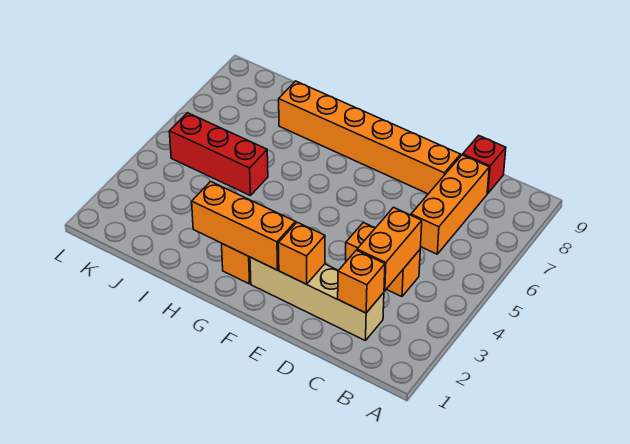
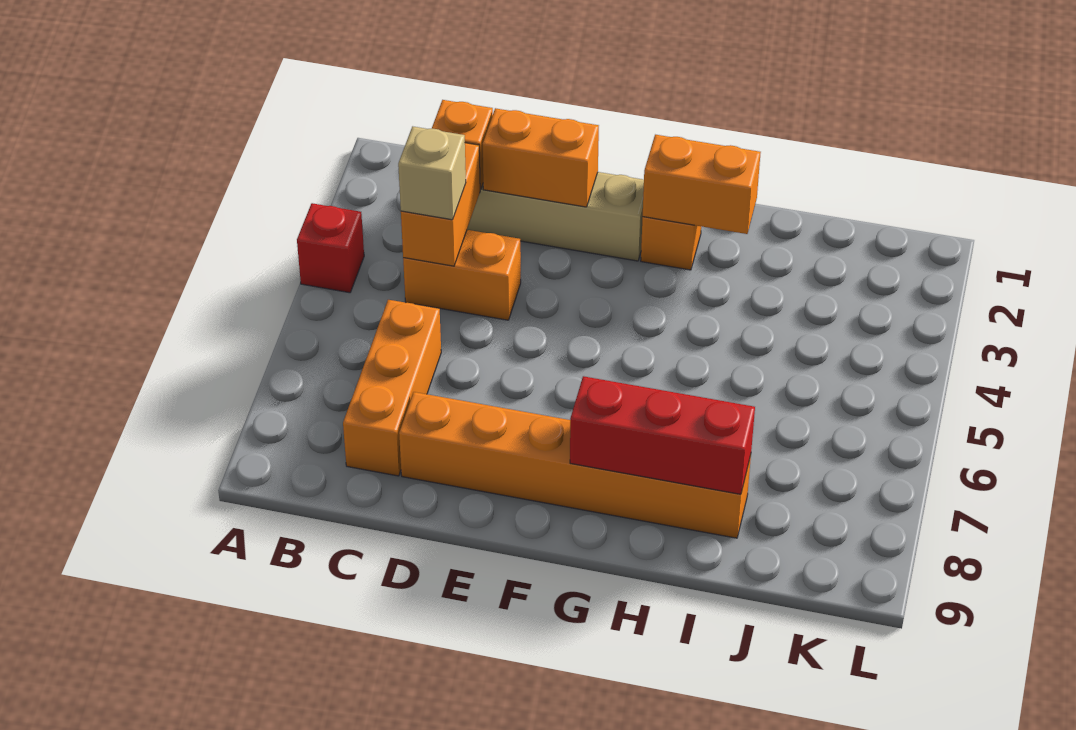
none -> tan brick C4 level 3
red brick C9 level 1 -> red brick A4 level 1
orange brick E2 level 2 -> orange brick D2:E2 level 2
orange brick F2:H2 level 2 -> orange brick G2:H2 level 2
red brick I5:K5 level 1 -> red brick G8:I8 level 2

